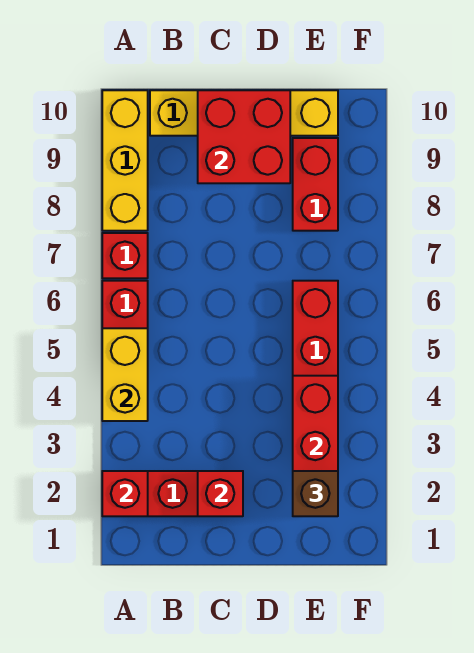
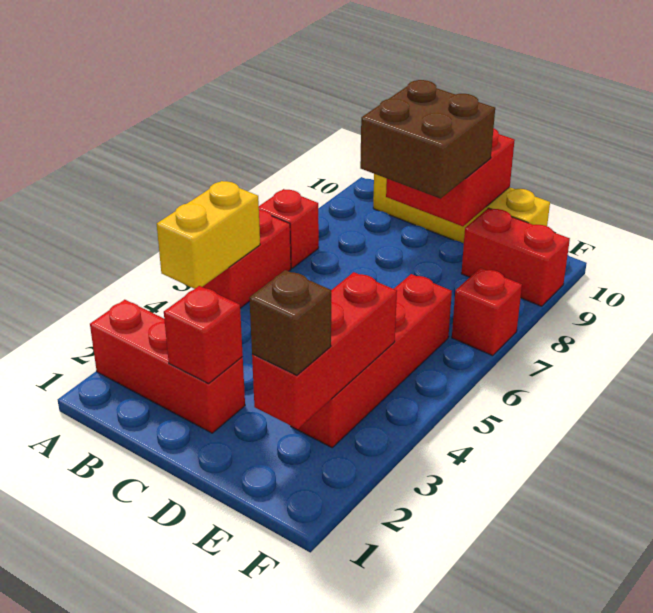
red brick A2 level 2 -> red brick F7 level 1
yellow brick A8:A10 level 1 -> none
none -> brown brick C8:D9 level 3
red brick E8:E9 level 1 -> red brick E9:F9 level 1

